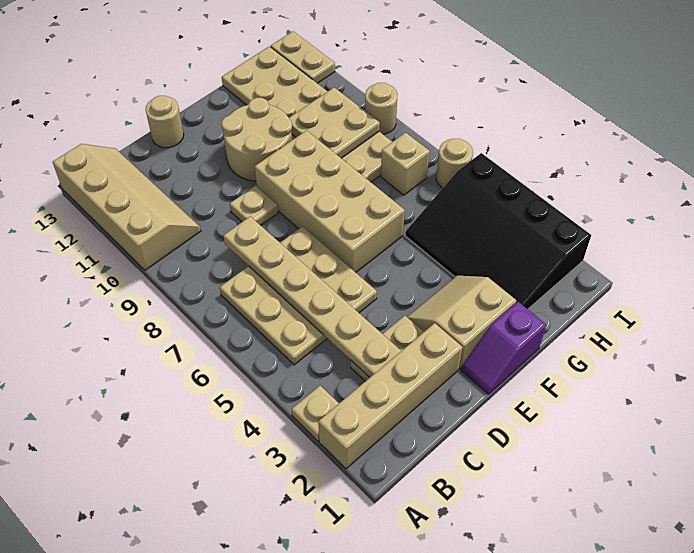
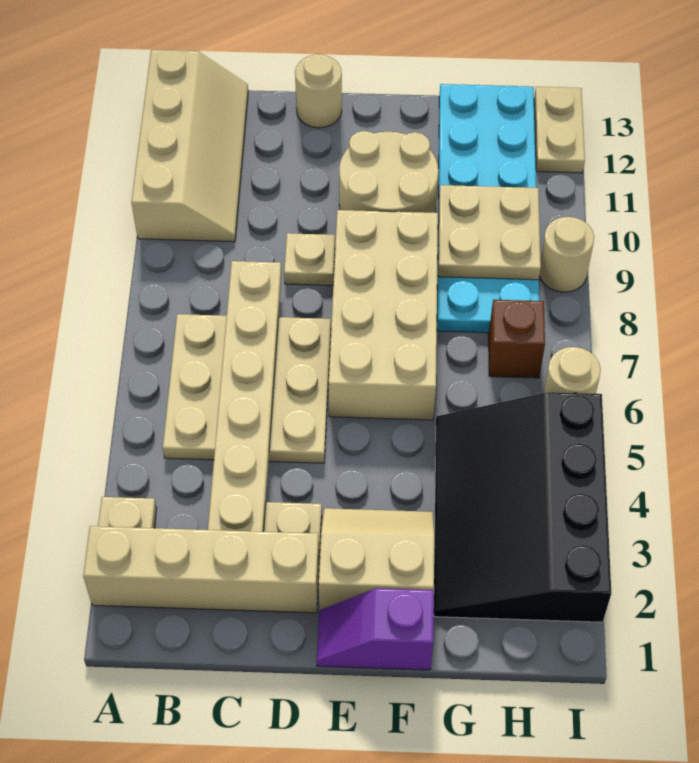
tan plate G8:H13 level 1 -> cyan plate G8:H13 level 1
tan brick H7 level 1 -> brown brick H7 level 1

